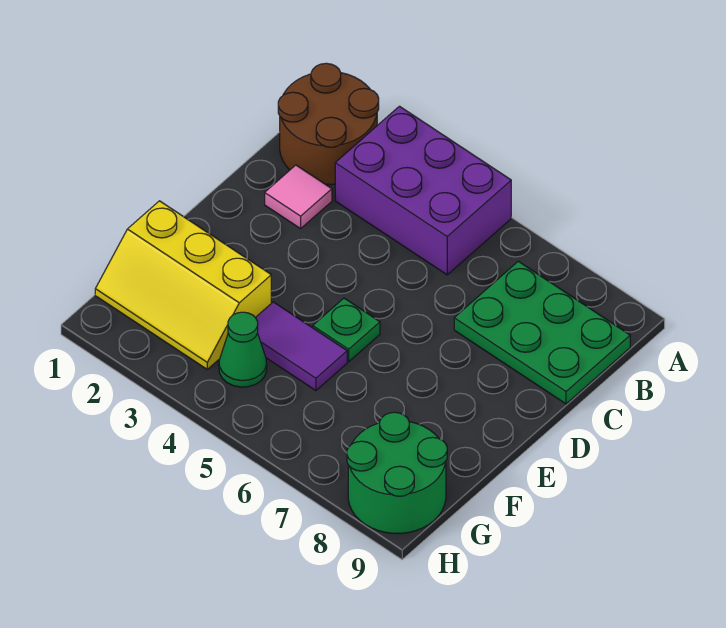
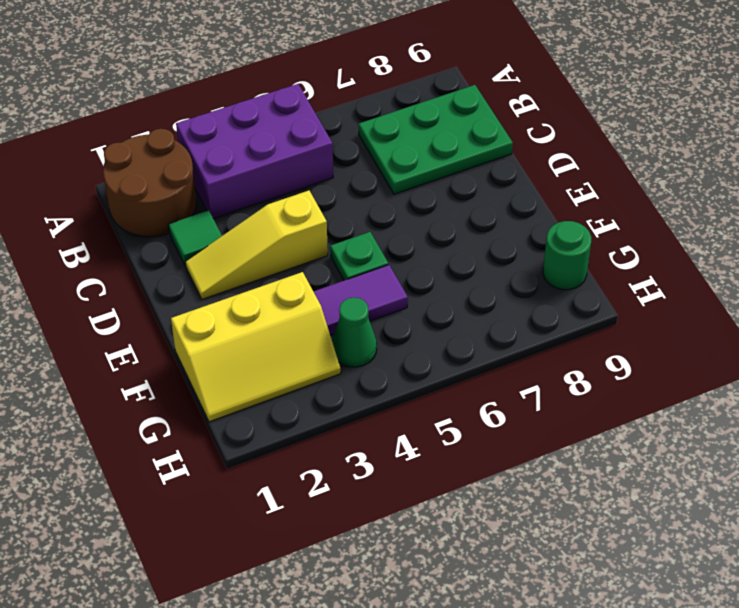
pink tile C2 level 1 -> green tile C2 level 1
none -> yellow slope D2:D4 level 1 top 4
green round brick G8:H9 level 1 -> green round brick G9 level 1

